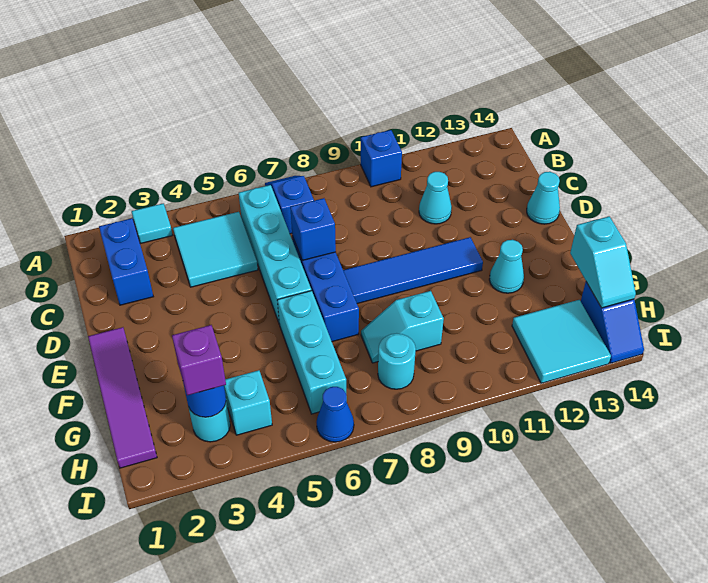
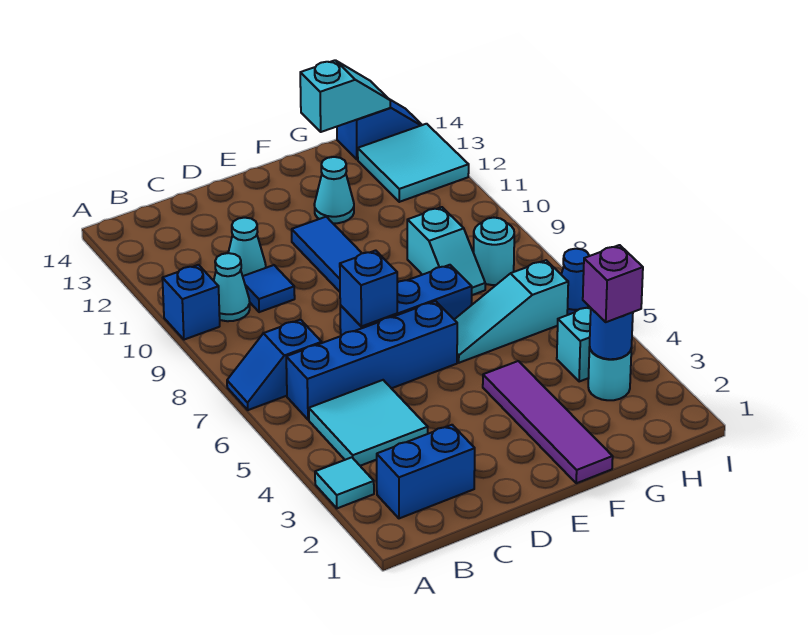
cyan brick B6:E6 level 1 -> blue brick B6:E6 level 1
none -> blue tile C10 level 1
cyan cone D14 level 1 -> cyan cone B10 level 1
purple tile E1:H1 level 1 -> purple tile F1:F4 level 1
cyan brick F6:H6 level 1 -> cyan slope F6:H6 level 1 top H

